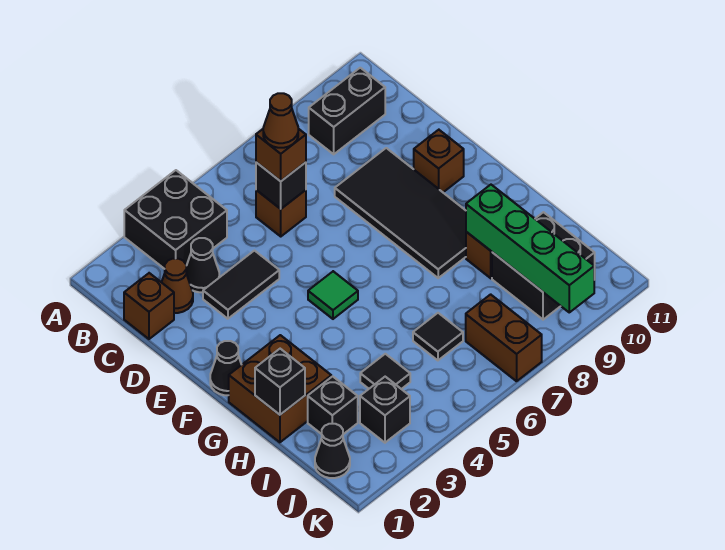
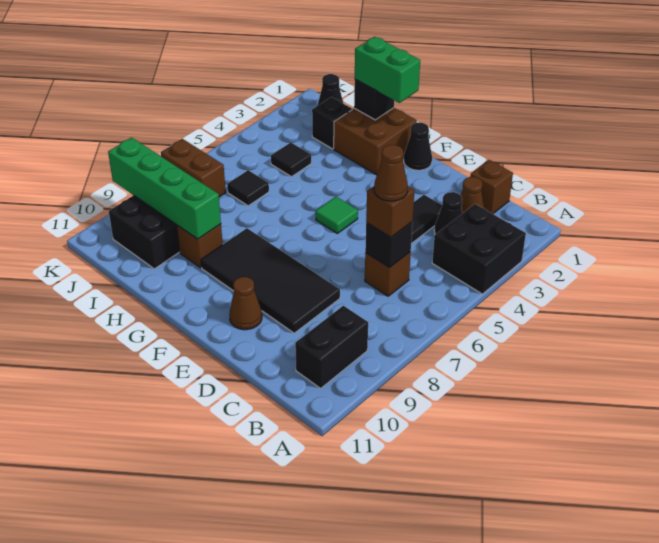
brown brick E10 level 1 -> brown cone E10 level 1
none -> green brick G1:H1 level 3
black brick J3 level 1 -> none

